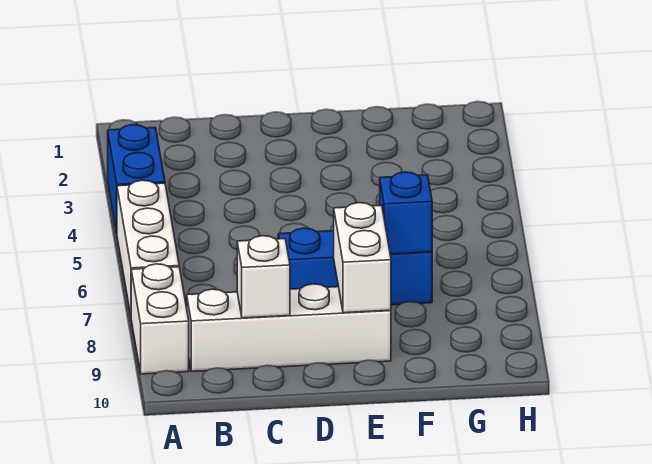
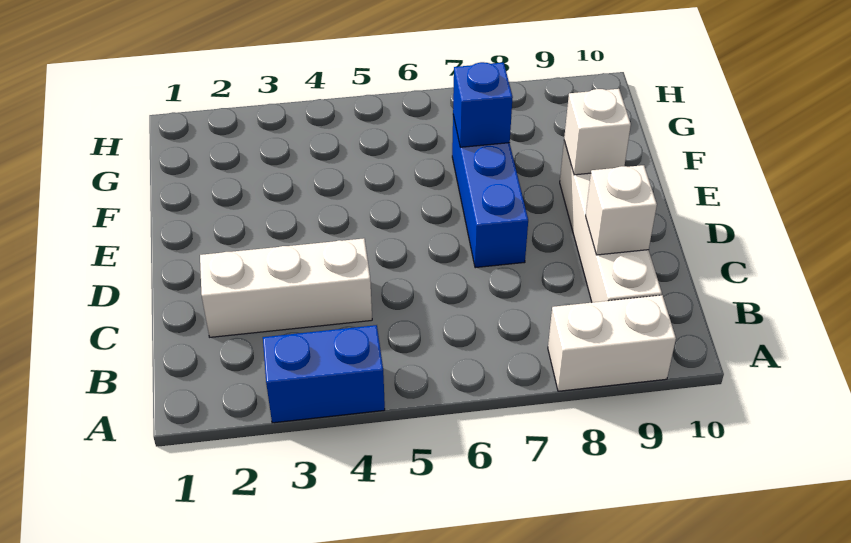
white brick A5:A7 level 1 -> white brick C2:C4 level 1
white brick E8:E9 level 2 -> white brick E9 level 2

